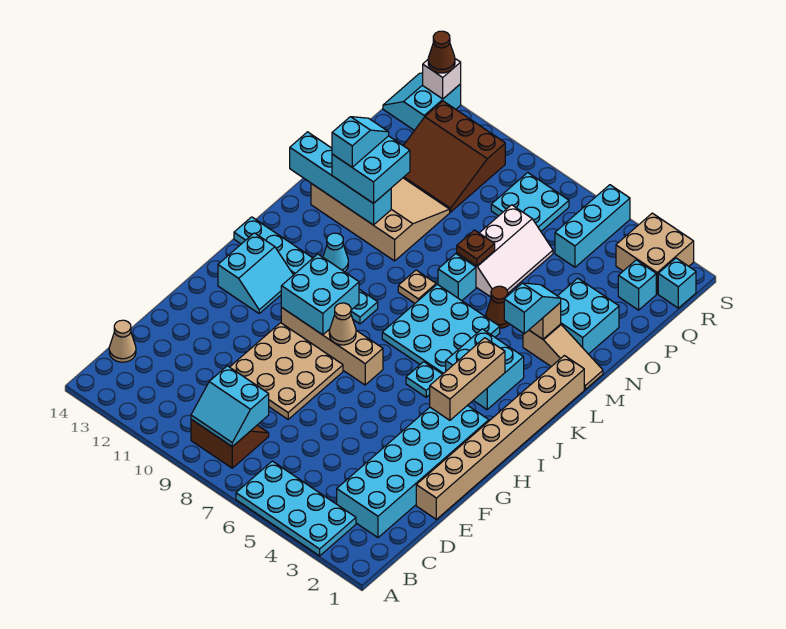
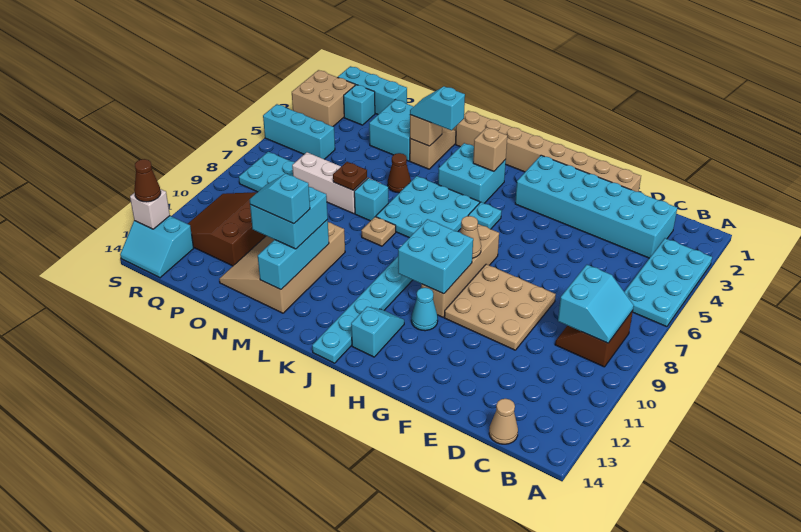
tan brick H3:J3 level 2 -> tan brick J3 level 2
cyan slope H12:I13 level 1 top 13 -> cyan slope I12:I13 level 1 top 13
cyan cone K11 level 1 -> cyan cone H11 level 1
cyan brick M11:M14 level 2 -> cyan brick M11:M13 level 2
brown slope P10:R12 level 1 top R -> brown slope P10:R12 level 1 top P
cyan brick R1 level 1 -> cyan brick P1:R1 level 1

